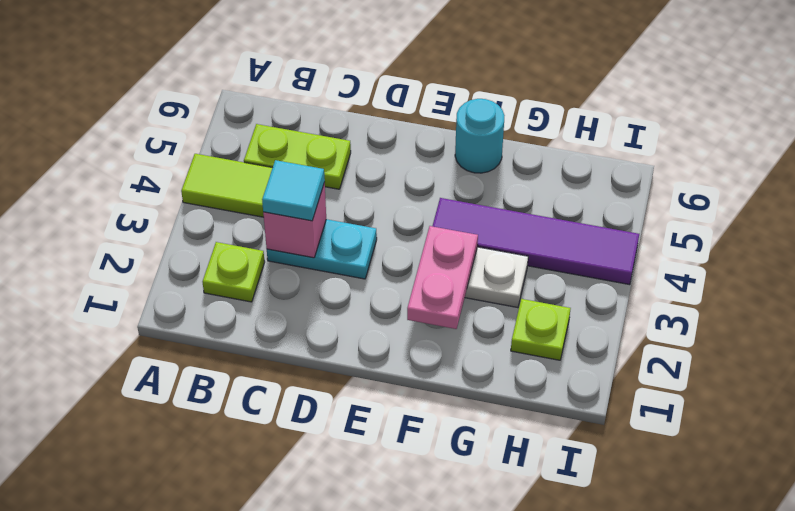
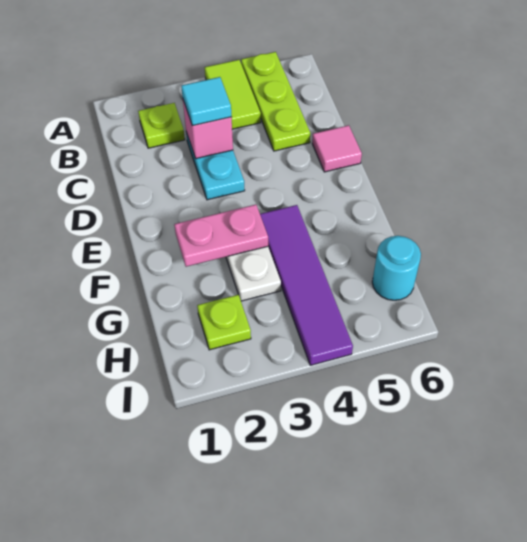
lime plate B5:C5 level 1 -> lime plate A5:C5 level 1
none -> pink tile D6 level 1
cyan round brick F6 level 1 -> cyan round brick H6 level 1

